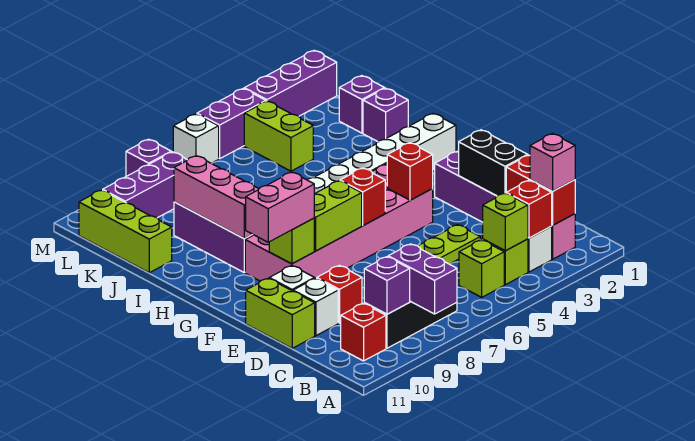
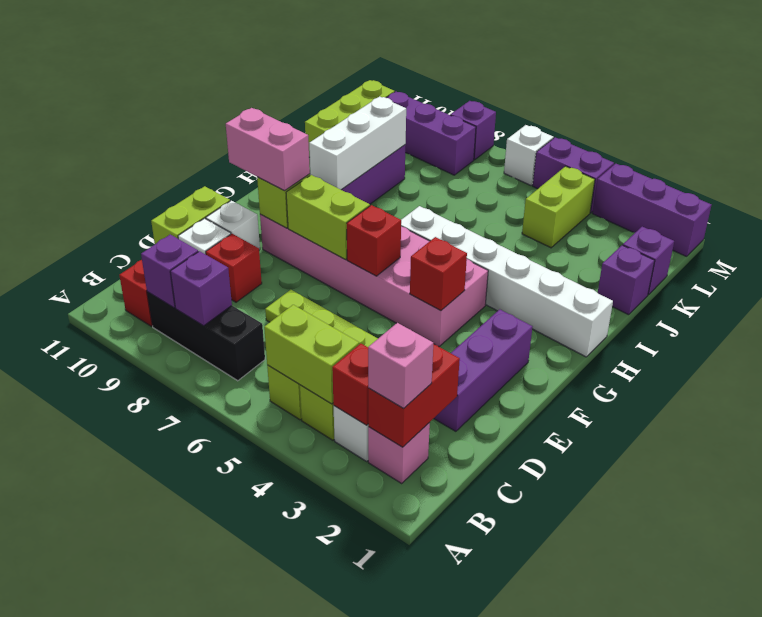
purple brick A8:B8 level 2 -> purple brick B8 level 2
lime brick B4 level 2 -> lime brick B4:B5 level 2
black brick D2:E2 level 2 -> none
pink brick H9:J9 level 2 -> white brick H9:J9 level 2

